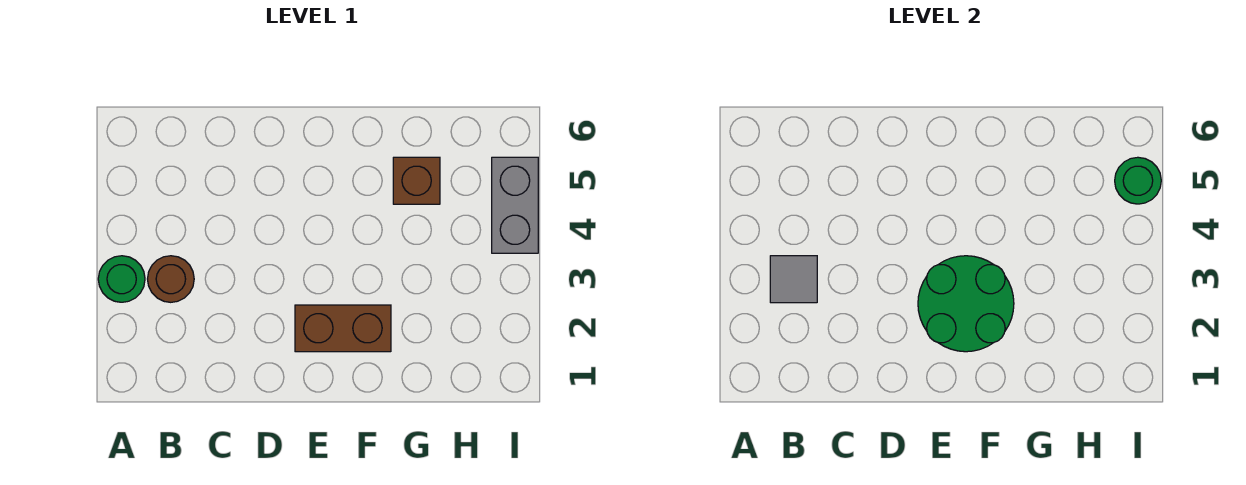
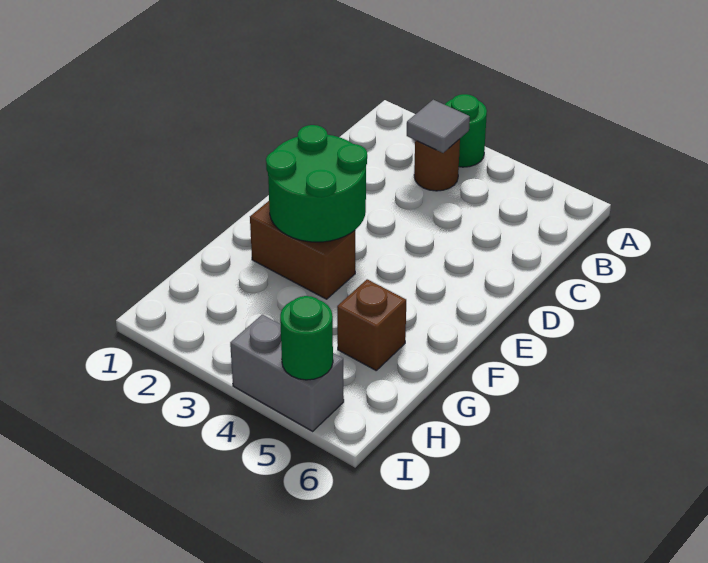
brown brick E2:F2 level 1 -> brown brick F2:F3 level 1

